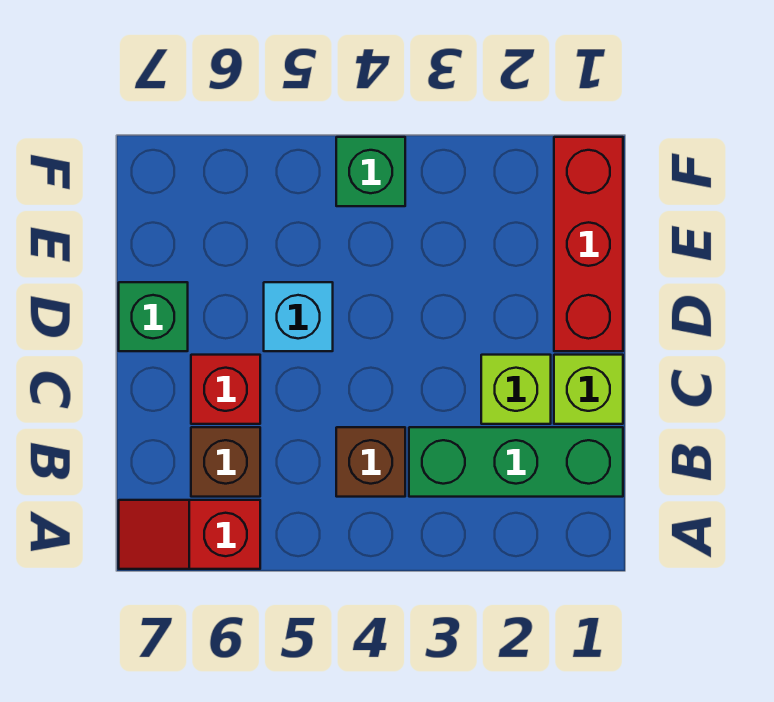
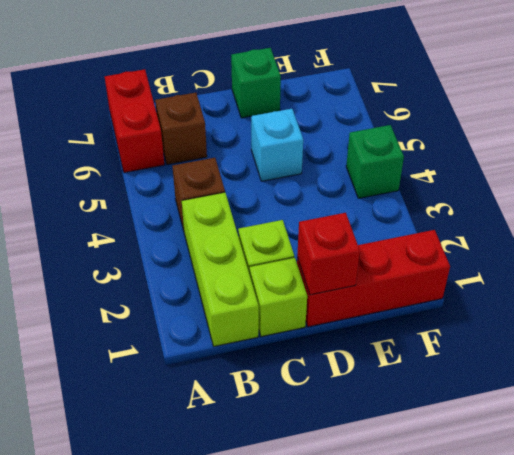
red slope A6:A7 level 1 top 6 -> red brick A6:A7 level 1
green brick B1:B3 level 1 -> lime brick B1:B3 level 1
red brick C6 level 1 -> red brick D1 level 2

